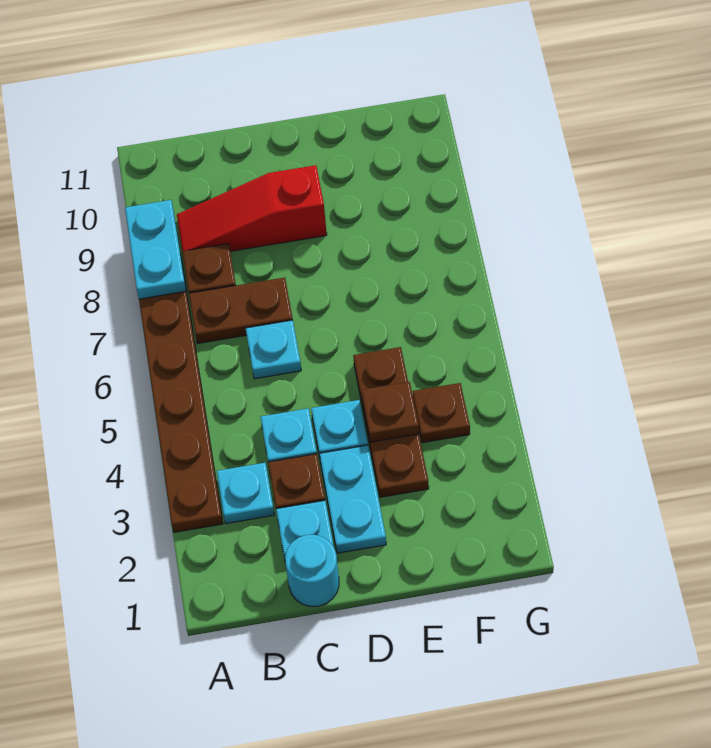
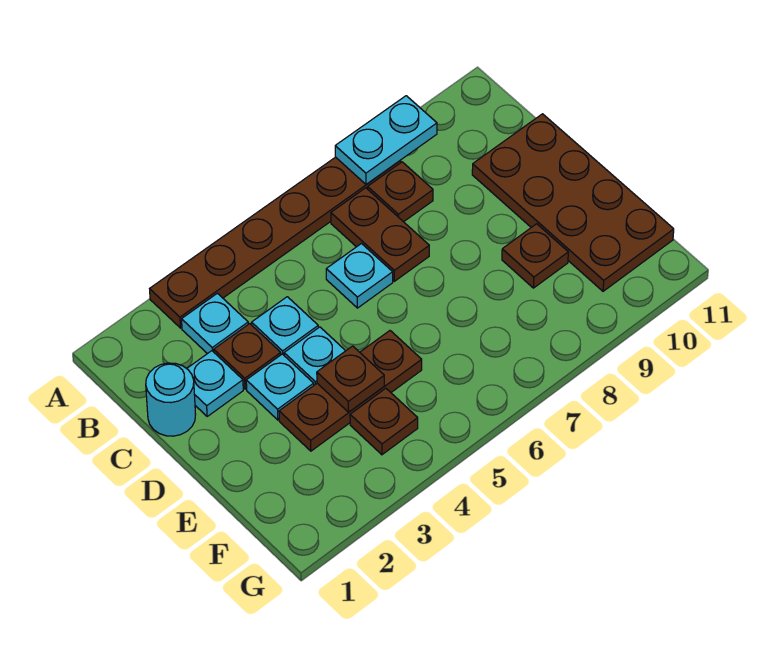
red slope B9:D9 level 1 top D -> none
none -> brown plate C10:F11 level 1
cyan plate D2:D3 level 1 -> cyan plate D3 level 1
none -> brown plate E9 level 1

